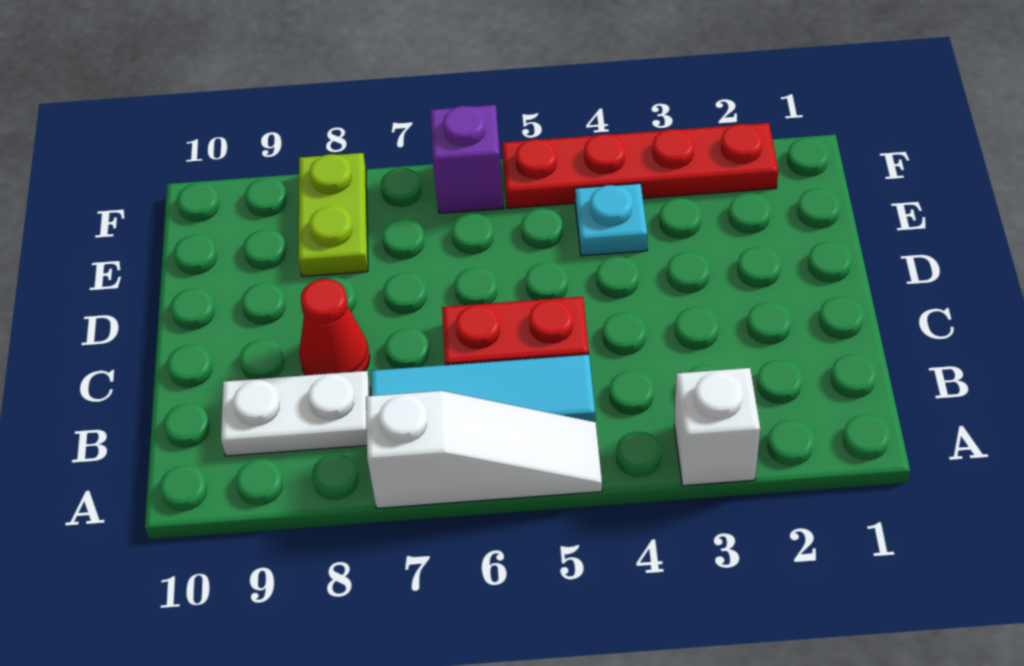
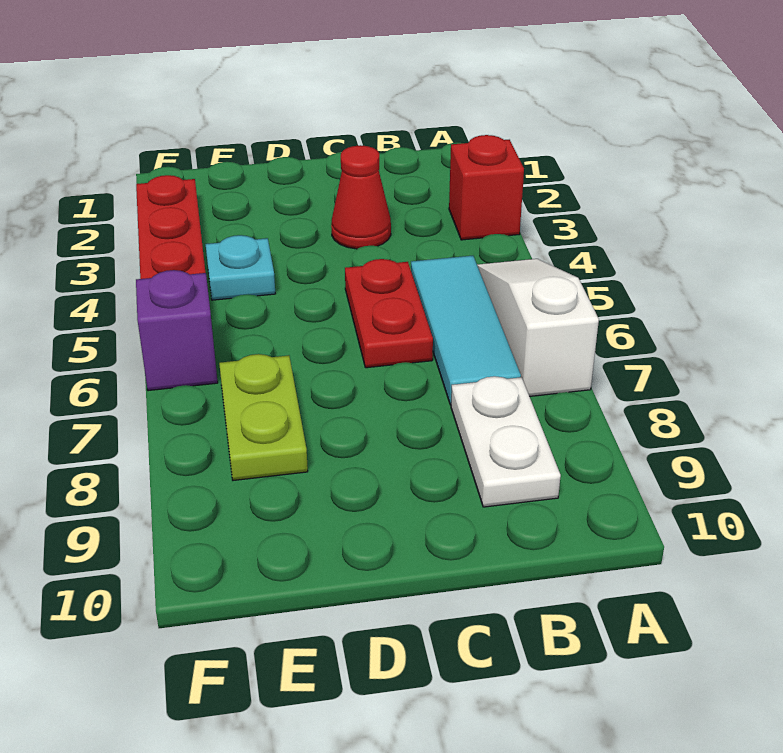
white brick A3 level 1 -> red brick A3 level 1
red cone C8 level 1 -> red cone C3 level 1
lime plate E8:F8 level 1 -> lime plate E7:E8 level 1

